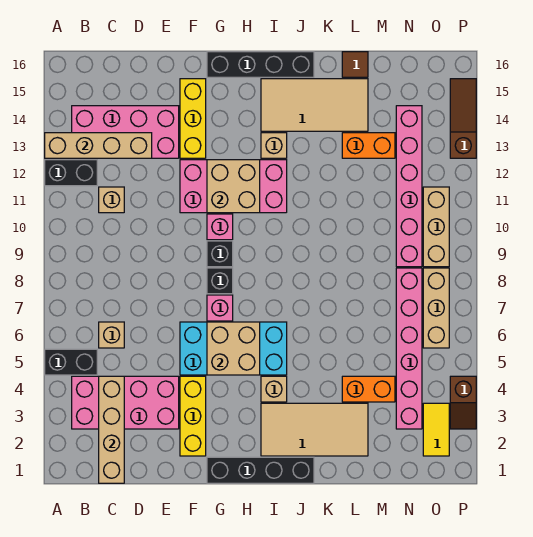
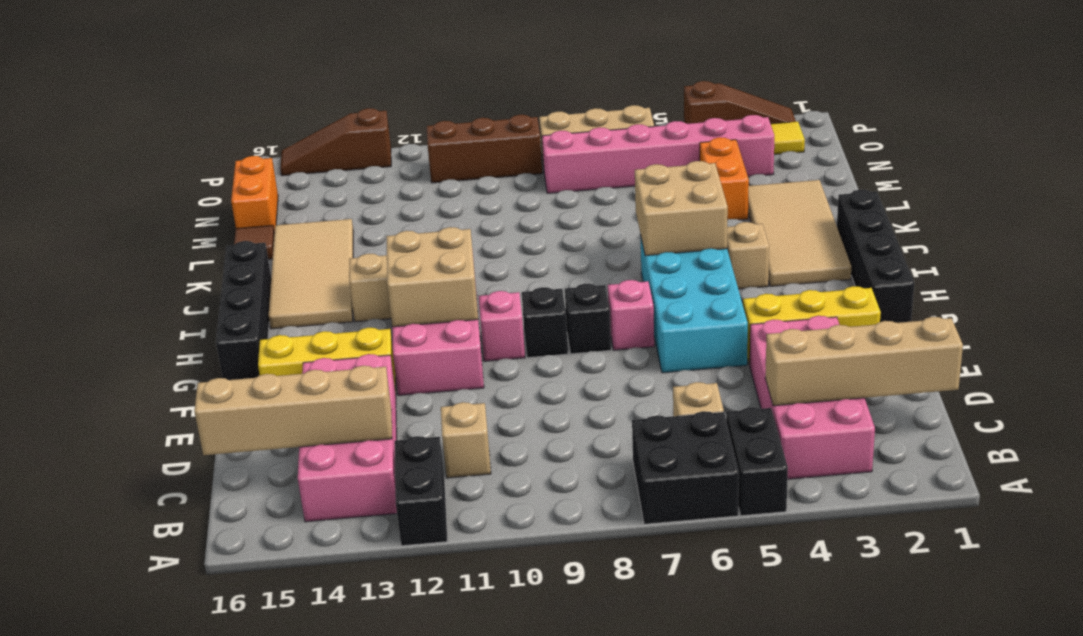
none -> black brick A6:B7 level 1
tan brick A13:D13 level 2 -> tan brick C13:C16 level 2
tan brick G5:H6 level 2 -> tan brick I5:J6 level 2
orange brick L13:M13 level 1 -> orange brick M16:N16 level 1
pink brick N9:N14 level 1 -> none
tan brick O9:O11 level 1 -> brown brick O9:O11 level 1
brown slope P3:P4 level 1 top 4 -> brown slope P2:P4 level 1 top 4

